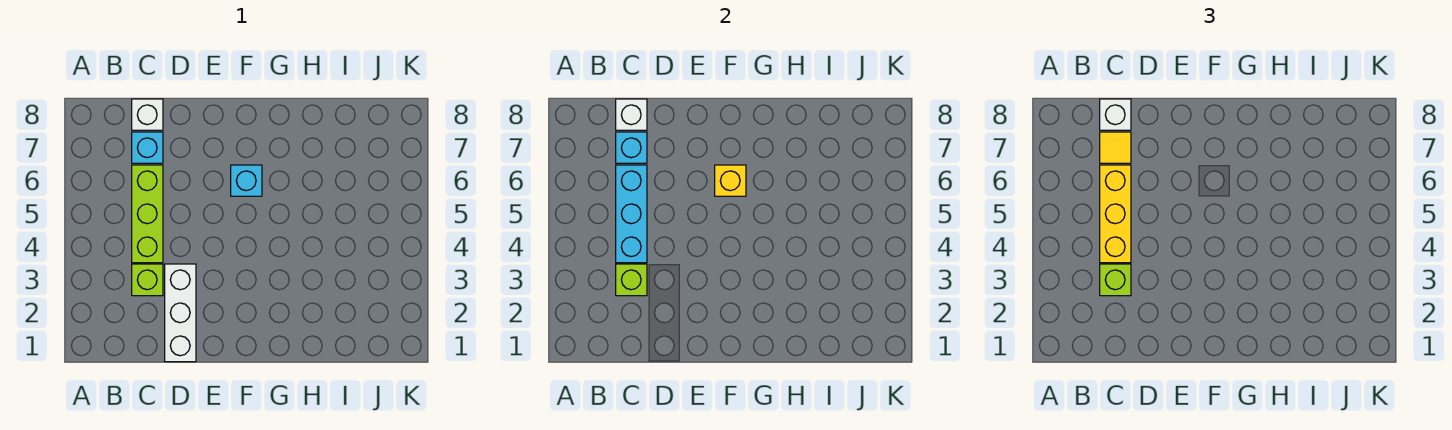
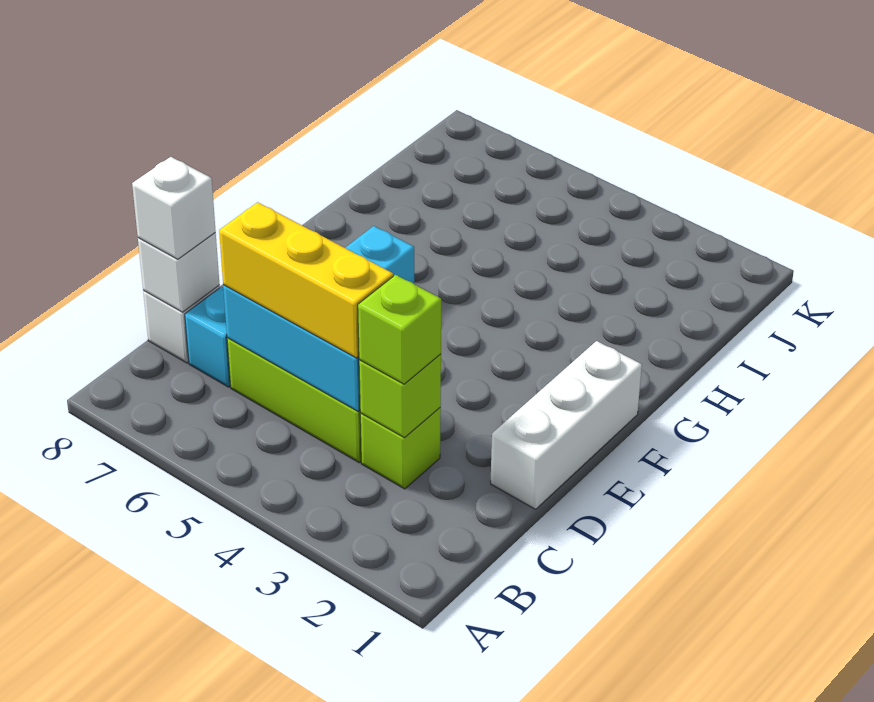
cyan brick C7 level 2 -> none
yellow tile C7 level 3 -> none
white brick D1:D3 level 1 -> white brick D1:F1 level 1
yellow brick F6 level 2 -> none

